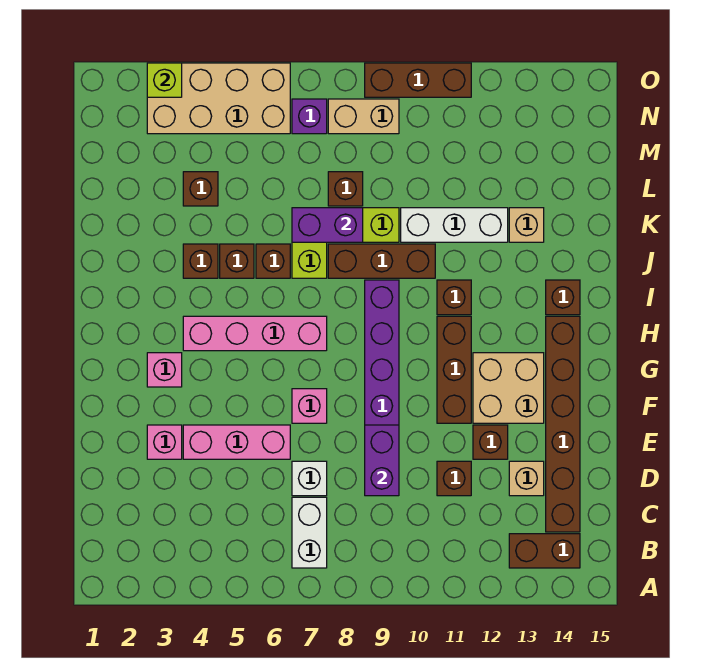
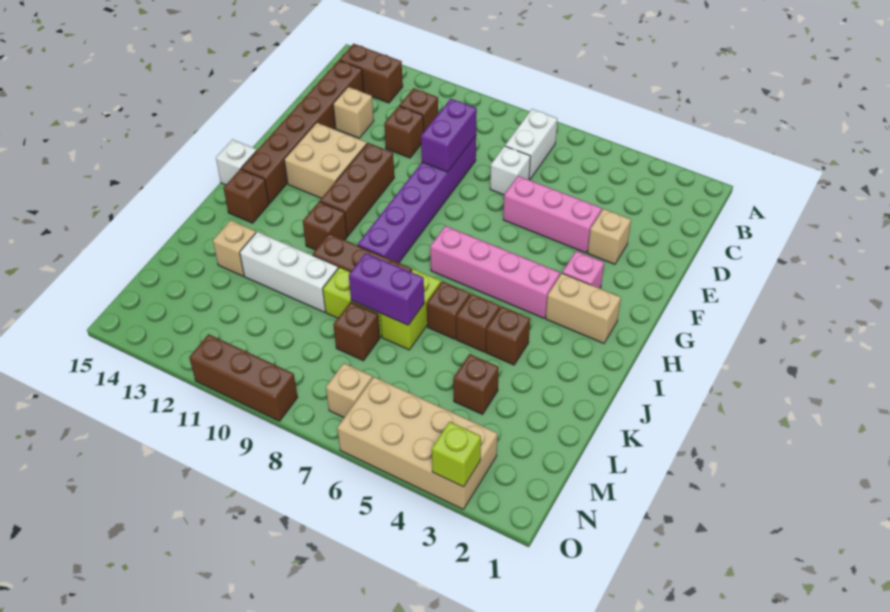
pink brick E3 level 1 -> tan brick E3 level 1
brown brick E12 level 1 -> brown brick C11 level 1
pink brick F7 level 1 -> none
none -> white brick H15 level 1
purple brick N7 level 1 -> tan brick N7 level 1
tan brick N8:N9 level 1 -> tan brick H2:H3 level 1

